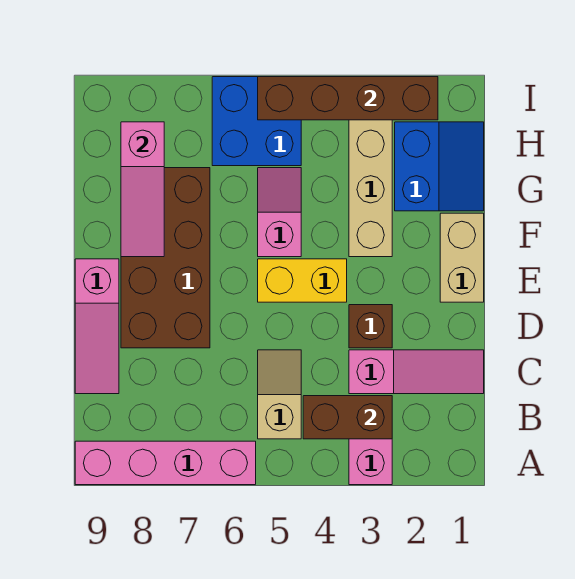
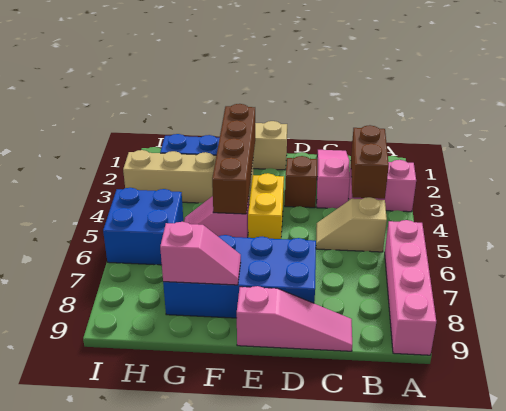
brown brick D7:G8 level 1 -> blue brick D7:G8 level 1
pink slope F8:H8 level 2 top H -> pink slope F8:G8 level 2 top G
brown brick I2:I5 level 2 -> brown brick F2:F5 level 2

